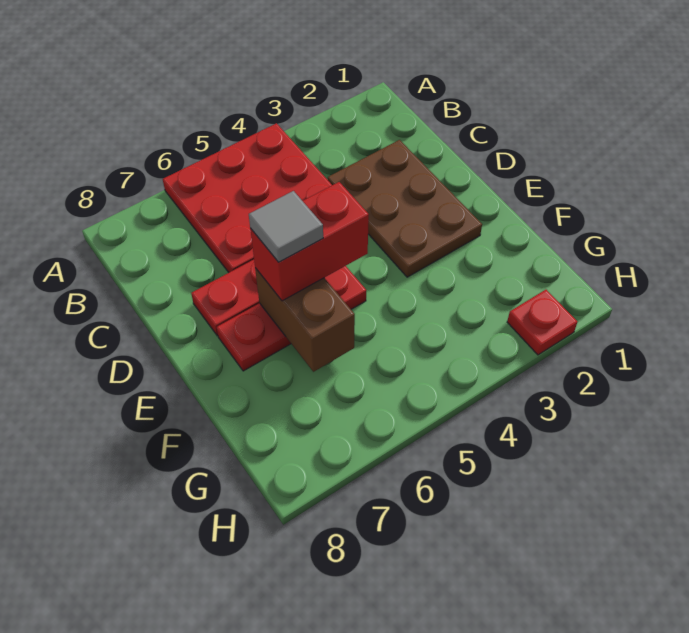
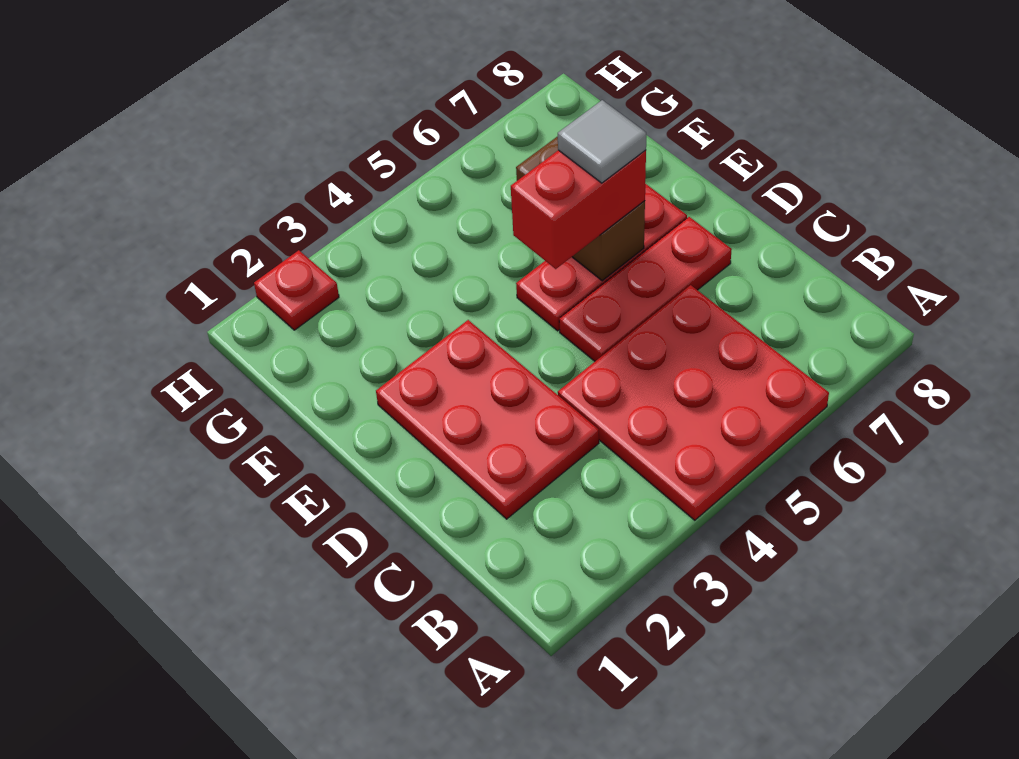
brown plate C2:E3 level 1 -> red plate C2:E3 level 1

